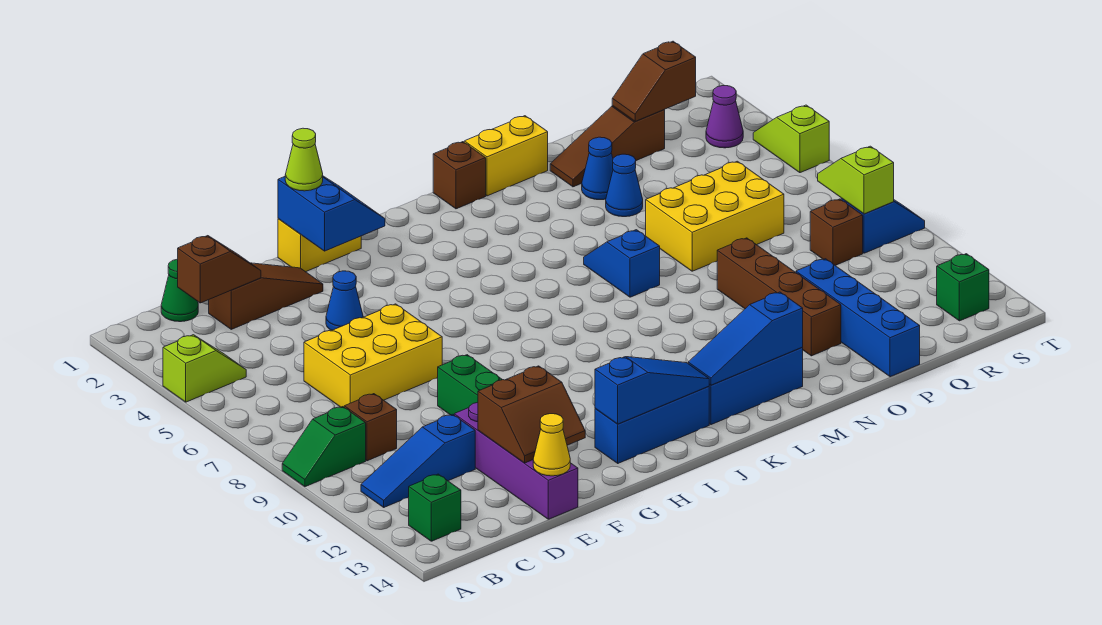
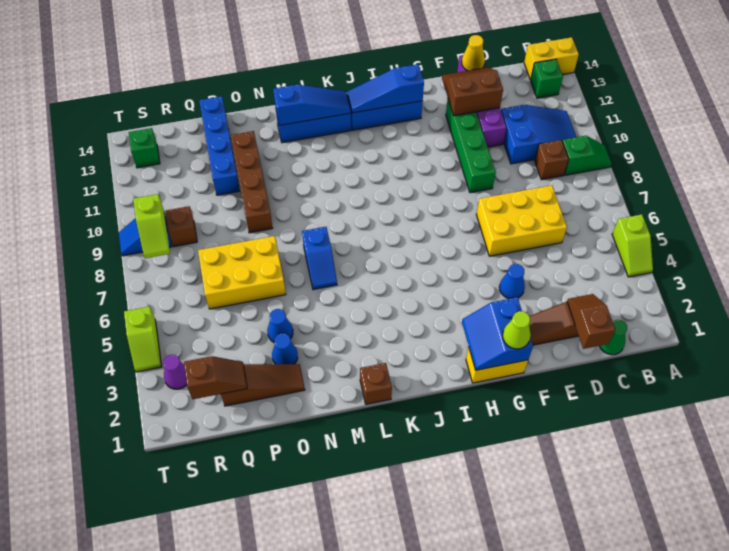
lime slope A4:B4 level 1 top A -> lime slope A4:A5 level 1 top 5
blue slope B11:D11 level 1 top D -> blue slope B10:D11 level 1 top D
brown slope C2:D2 level 2 top C -> brown slope D1:D2 level 2 top 1
yellow brick M1:N1 level 1 -> yellow brick A14:B14 level 1

